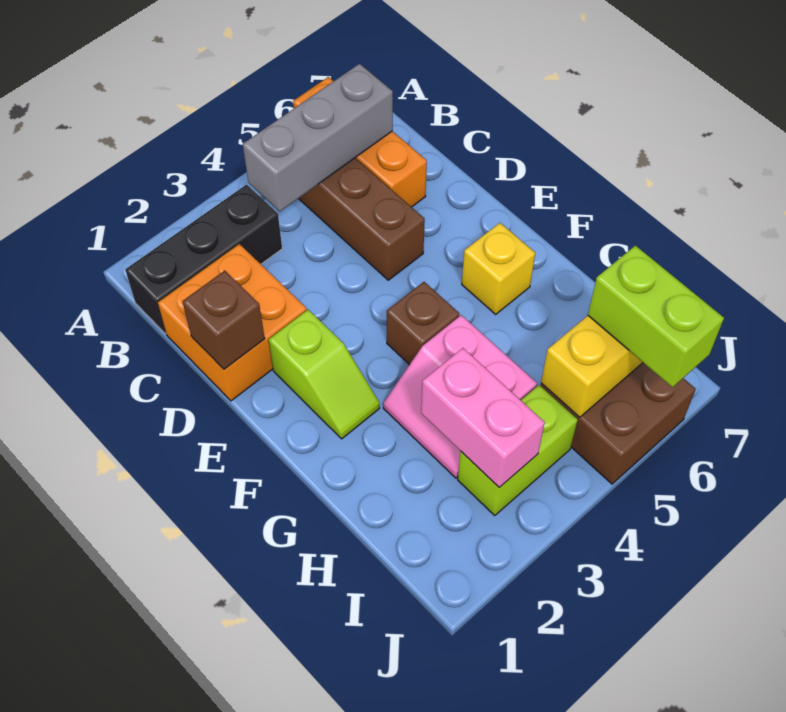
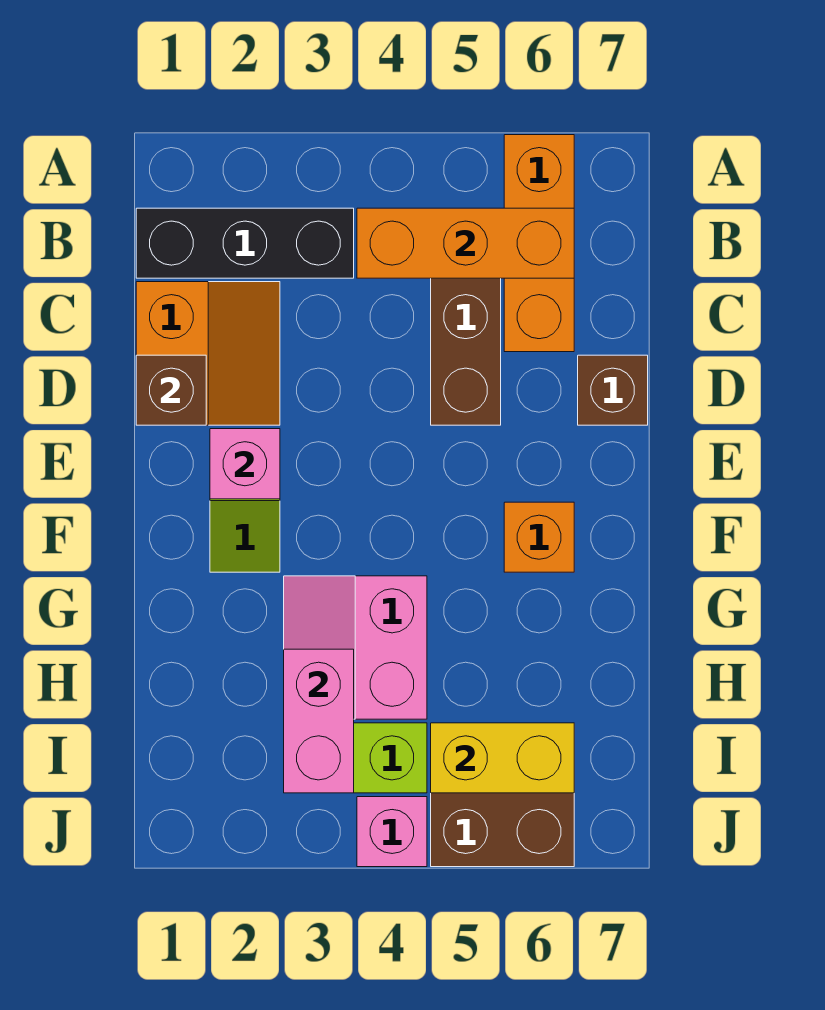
grey brick B4:B6 level 2 -> orange brick B4:B6 level 2
orange brick C1:D2 level 1 -> orange slope C1:D2 level 1 top 1
none -> pink brick E2 level 2
brown brick F4 level 1 -> brown brick D7 level 1
yellow brick F6 level 1 -> orange brick F6 level 1
lime brick I6:J6 level 3 -> none
none -> pink brick J4 level 1

